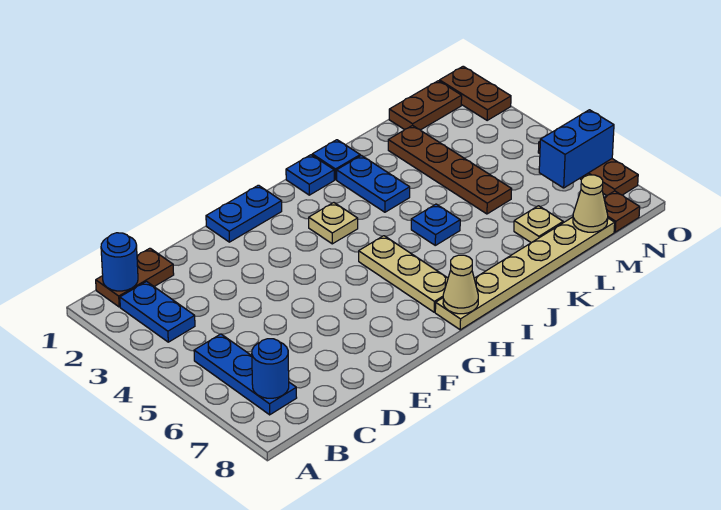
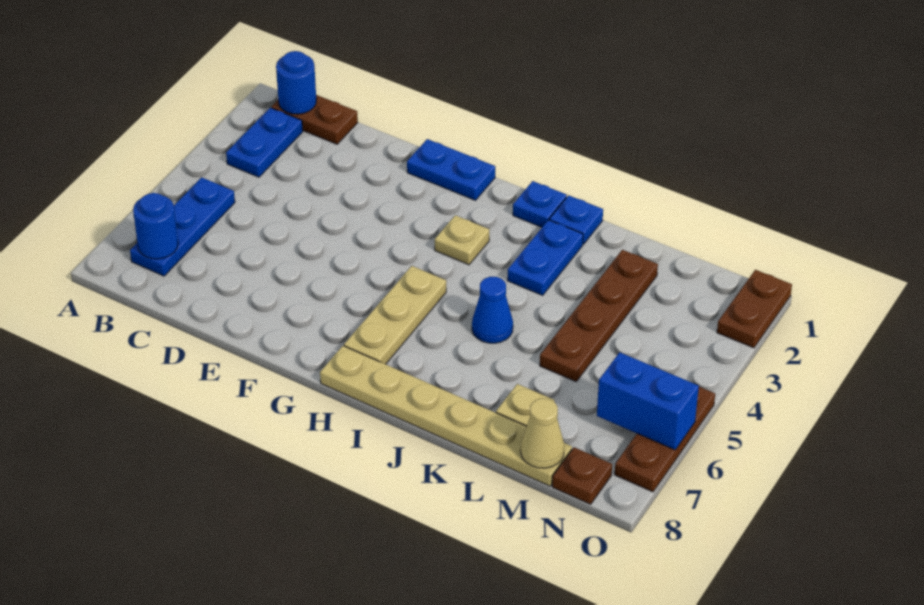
tan cone H8 level 2 -> none
blue plate J5 level 1 -> blue cone J5 level 1
brown plate M1:N1 level 1 -> none

